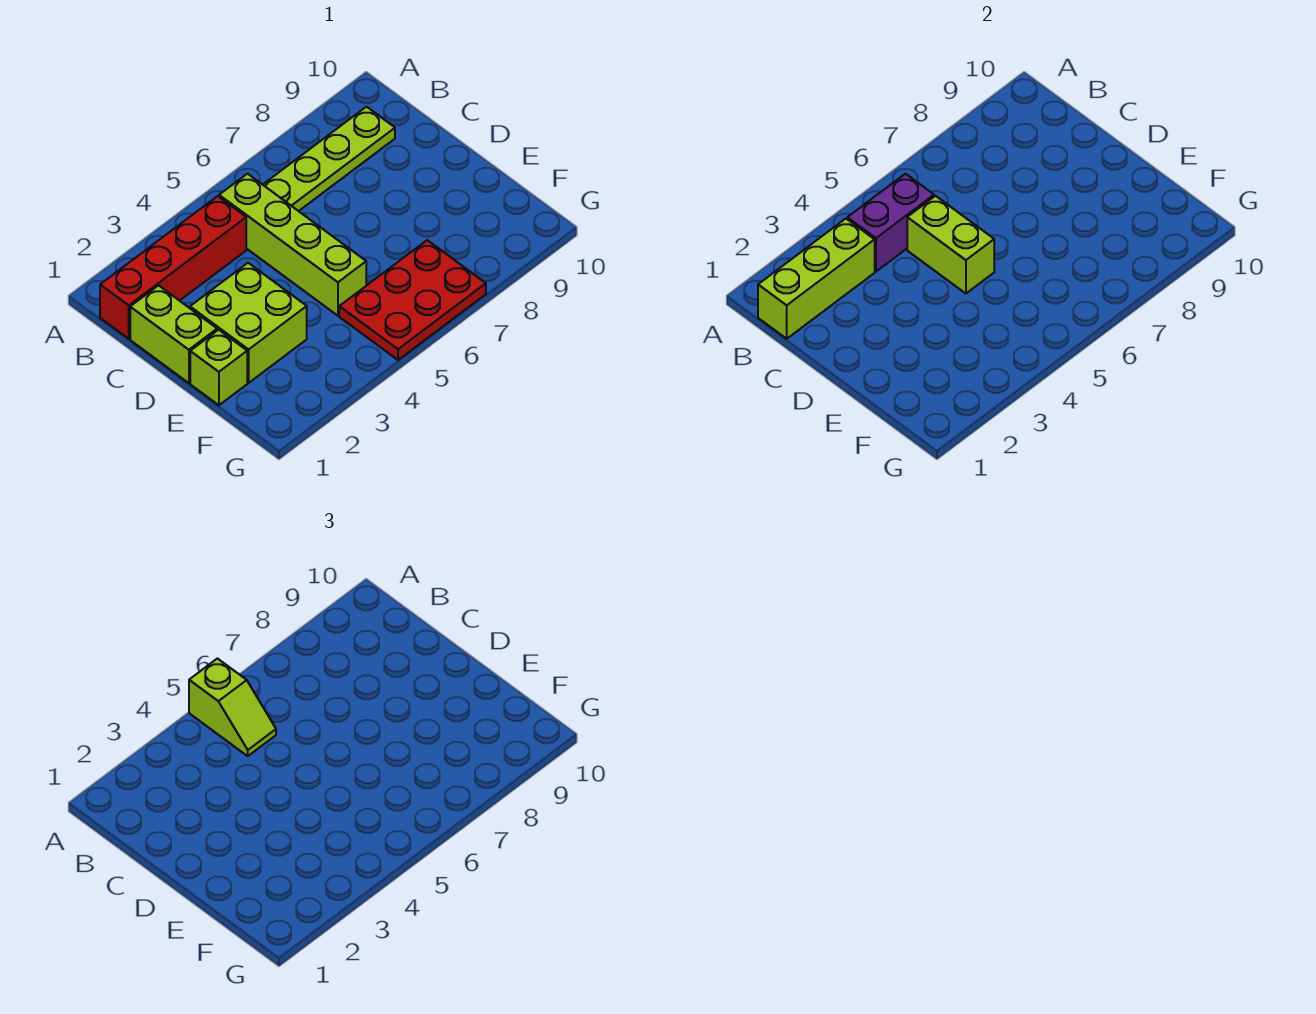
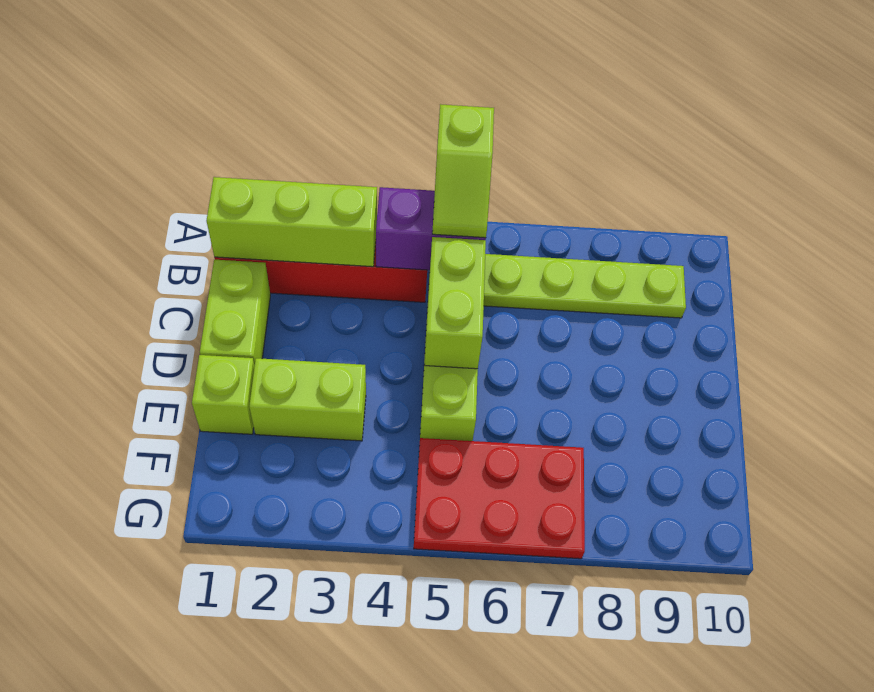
lime brick D2:E3 level 1 -> lime brick E2:E3 level 1

